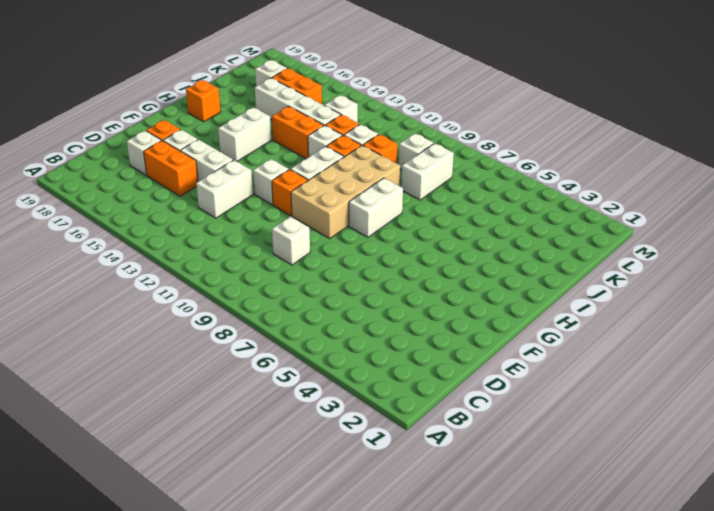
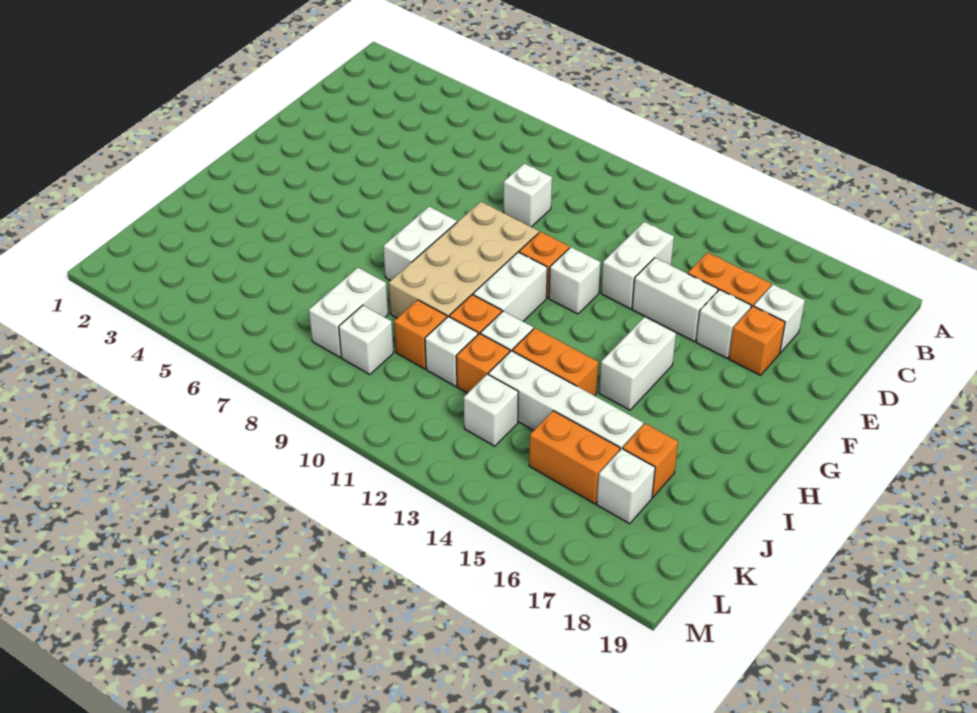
orange brick H18 level 1 -> orange brick J17 level 1

